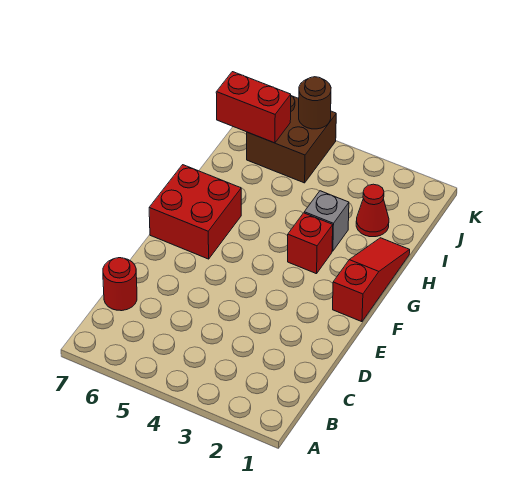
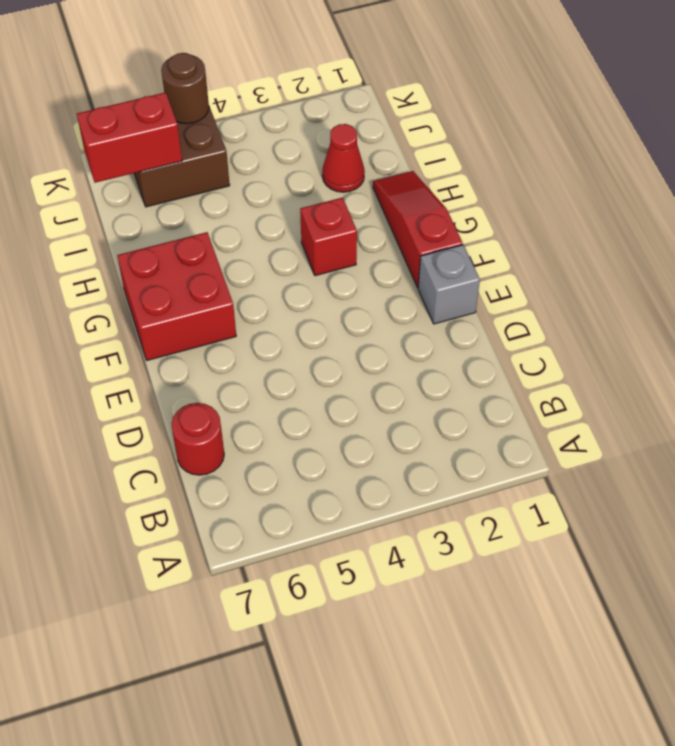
grey brick H3 level 1 -> grey brick E1 level 1

